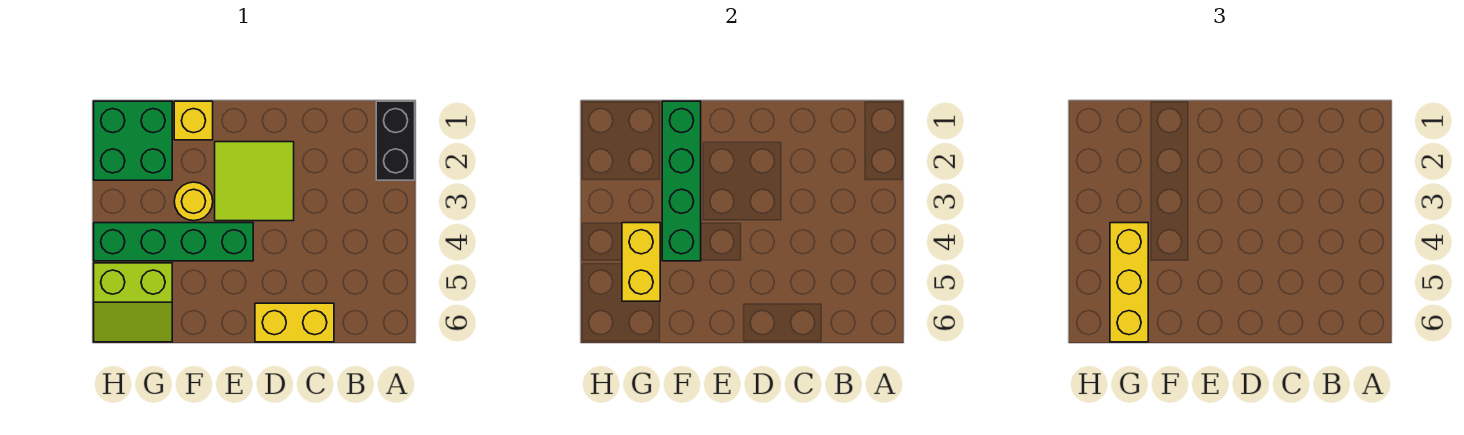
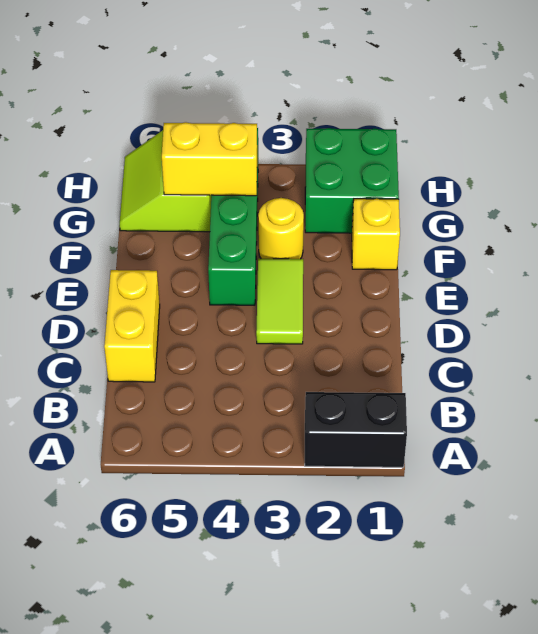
lime tile D2:E3 level 1 -> lime tile D3:E3 level 1
green brick F1:F4 level 2 -> none
yellow brick G4:G6 level 3 -> none

